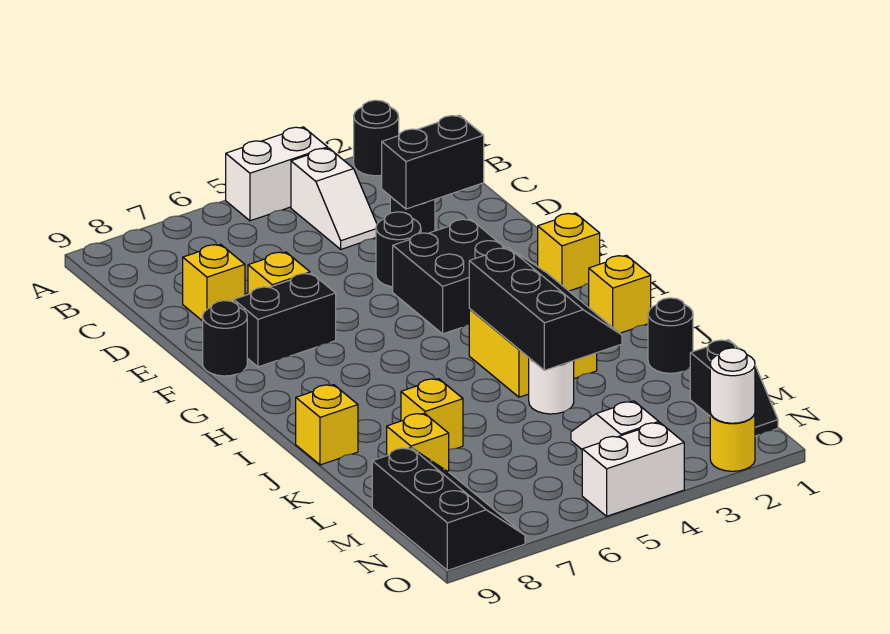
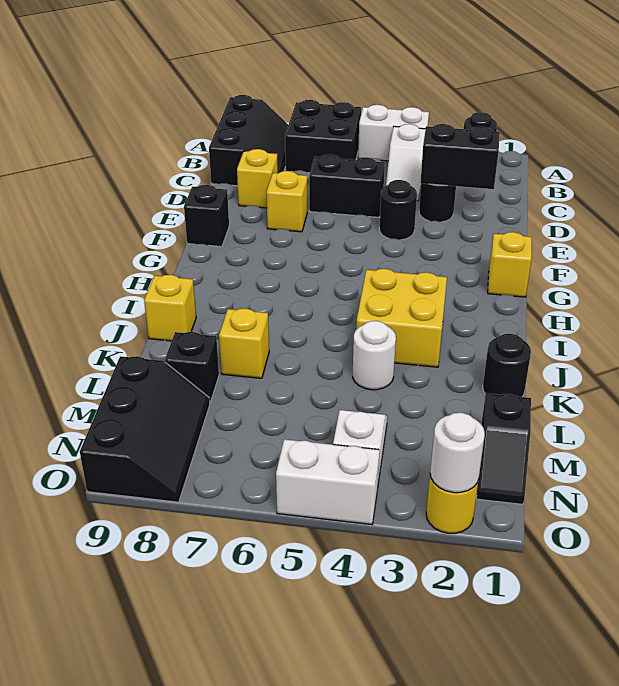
black brick F3:G4 level 1 -> black brick A6:B7 level 1
black brick F7:F8 level 1 -> black brick D5:D6 level 1
black round brick F9 level 1 -> black brick F9 level 1
yellow brick I1 level 1 -> none
black slope I3:K4 level 2 top 4 -> black slope A8:C9 level 1 top 9
yellow brick L8 level 1 -> black brick L8 level 1

